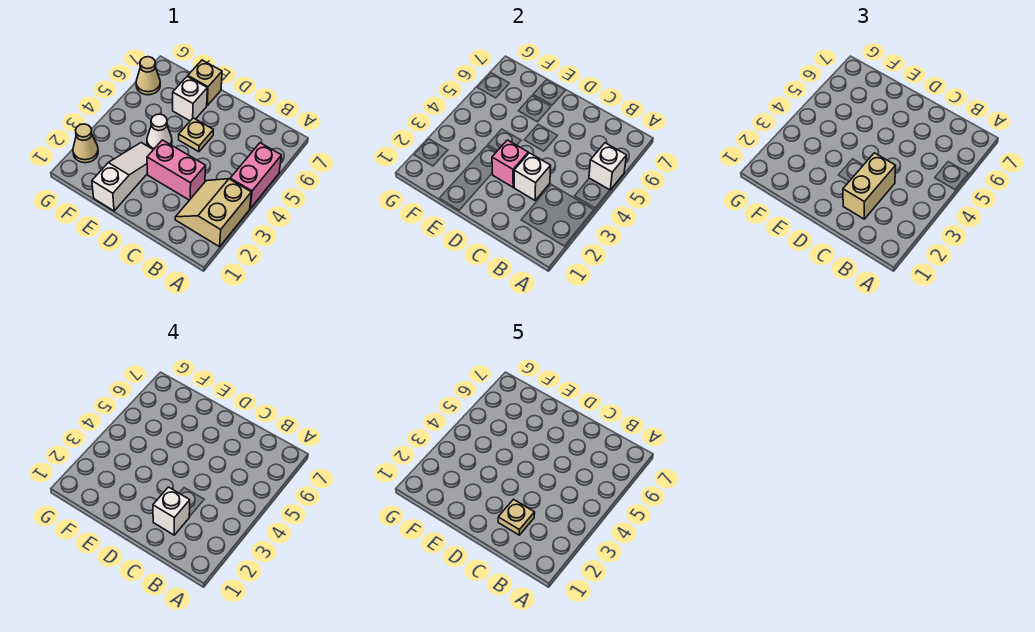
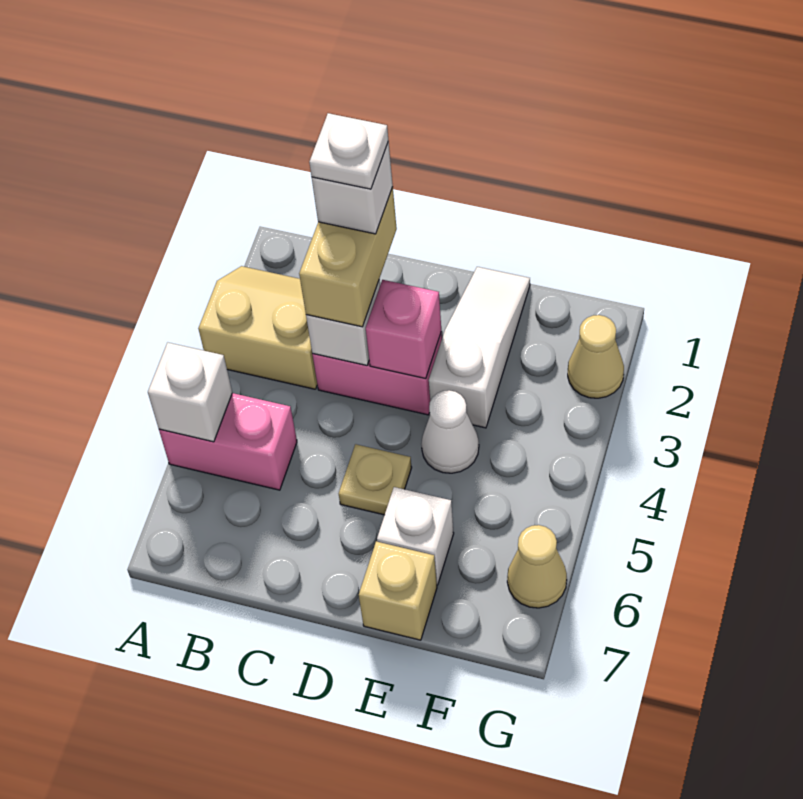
tan slope A2:B3 level 1 top A -> tan slope A2:B3 level 1 top 3
pink brick A4:A5 level 1 -> pink brick A5:B5 level 1
tan plate C2 level 5 -> white plate C2 level 5
white slope E1:E3 level 1 top 1 -> white slope E1:E3 level 1 top 3

